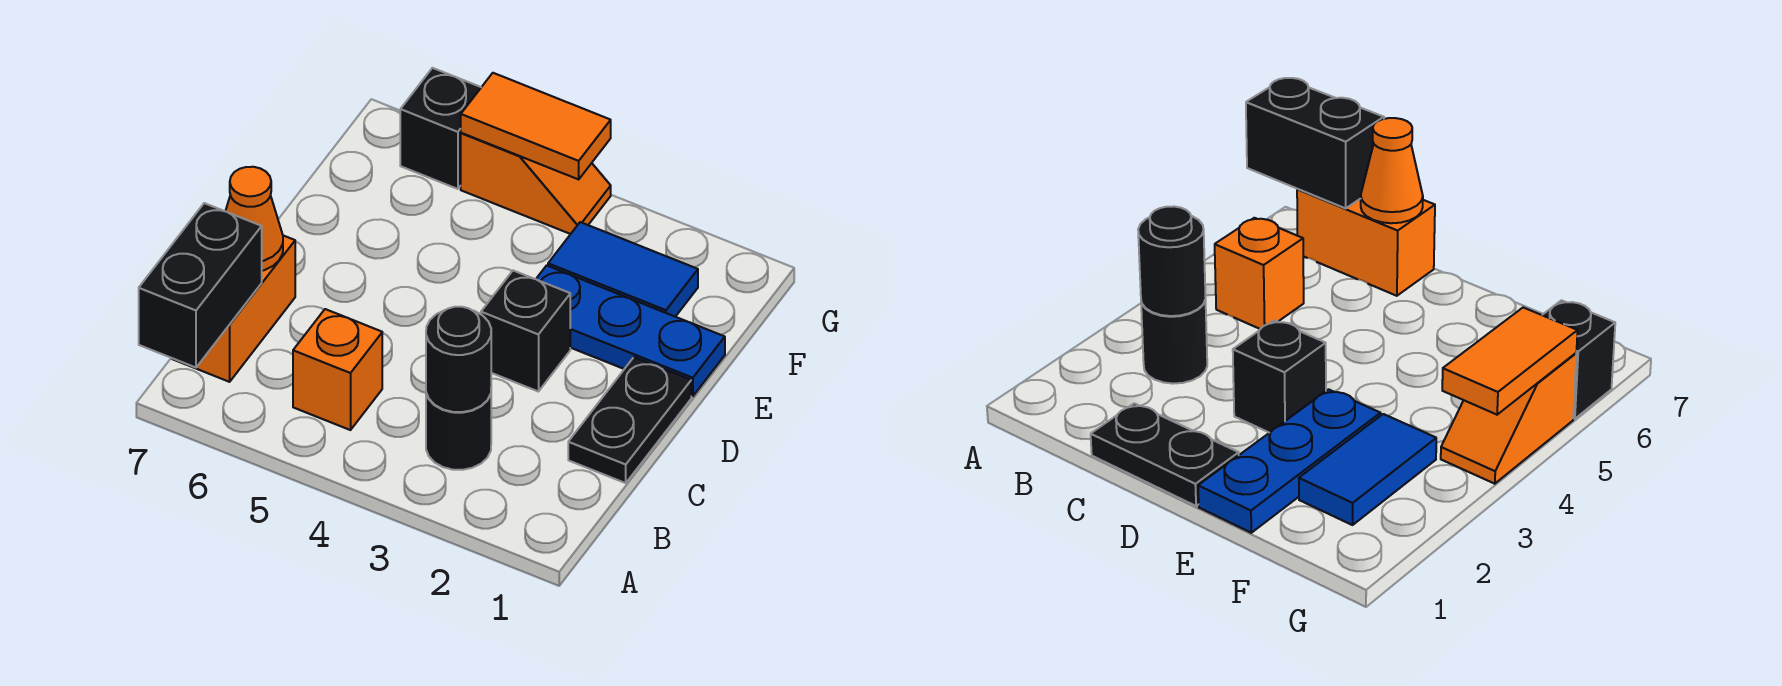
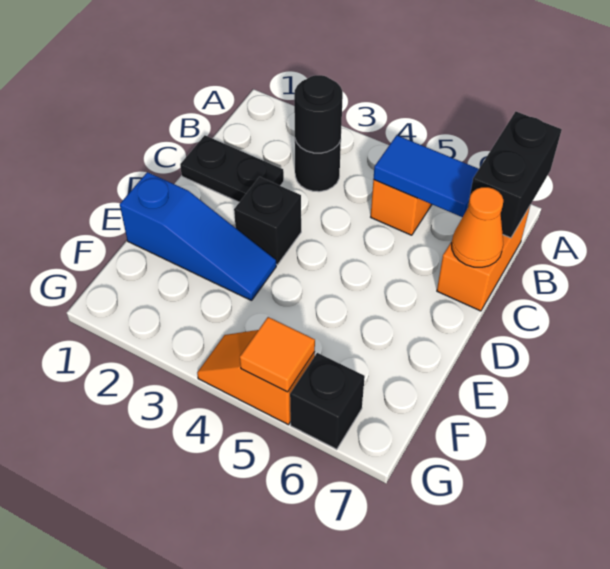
black plate C1:D1 level 1 -> black plate C1:C2 level 1
blue plate E1:E3 level 1 -> blue slope E1:E3 level 1 top 1
blue tile F2:F3 level 1 -> blue tile B5:B6 level 2
orange tile G4:G5 level 2 -> orange tile G5 level 2

